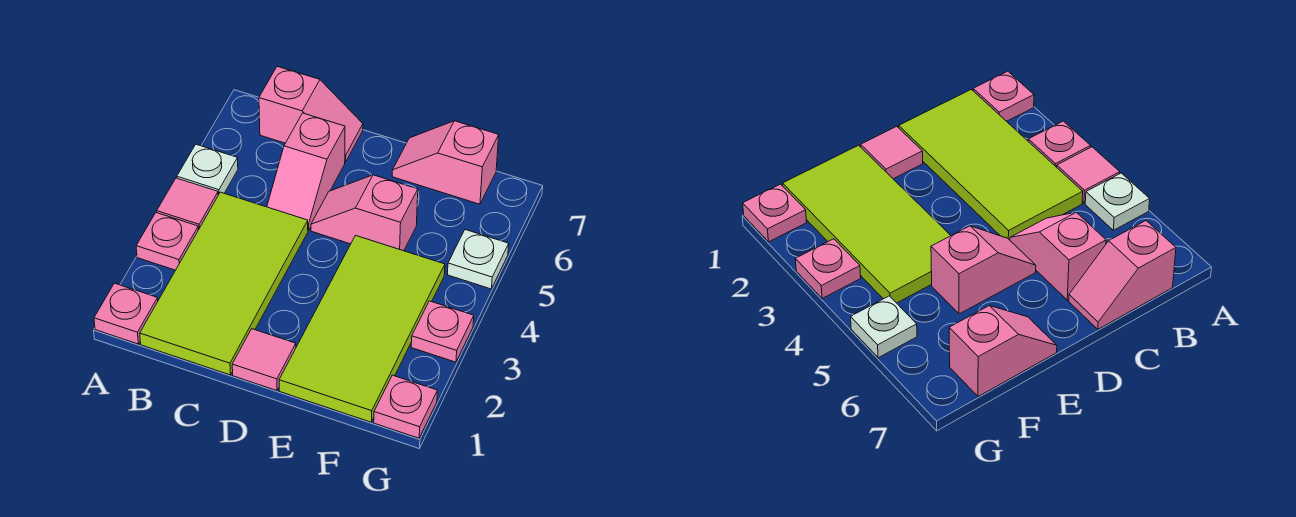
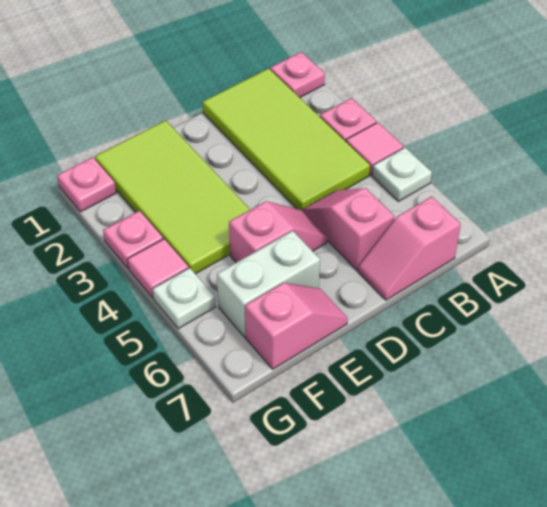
pink tile D1 level 1 -> pink tile G4 level 1
none -> white brick E6:F6 level 1

